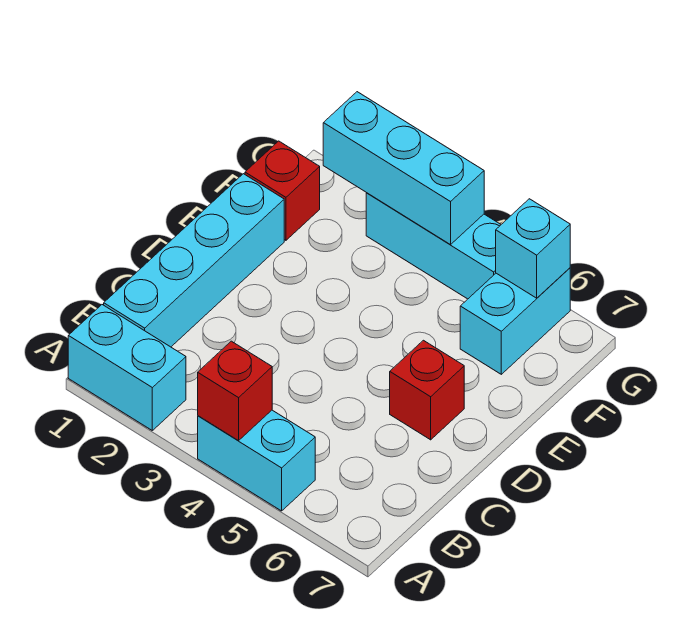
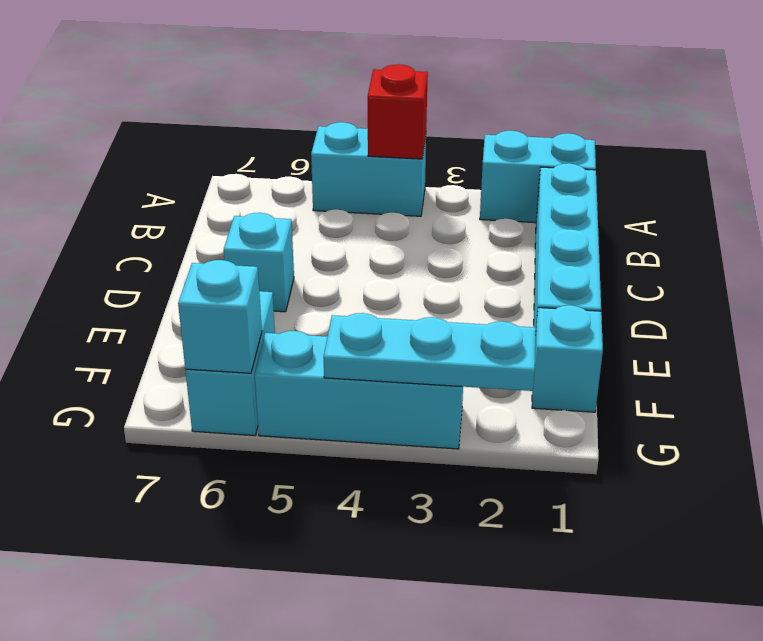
red brick D6 level 1 -> cyan brick D6 level 1
red brick F1 level 1 -> cyan brick F1 level 1
cyan brick G2:G4 level 2 -> cyan plate G2:G4 level 2

